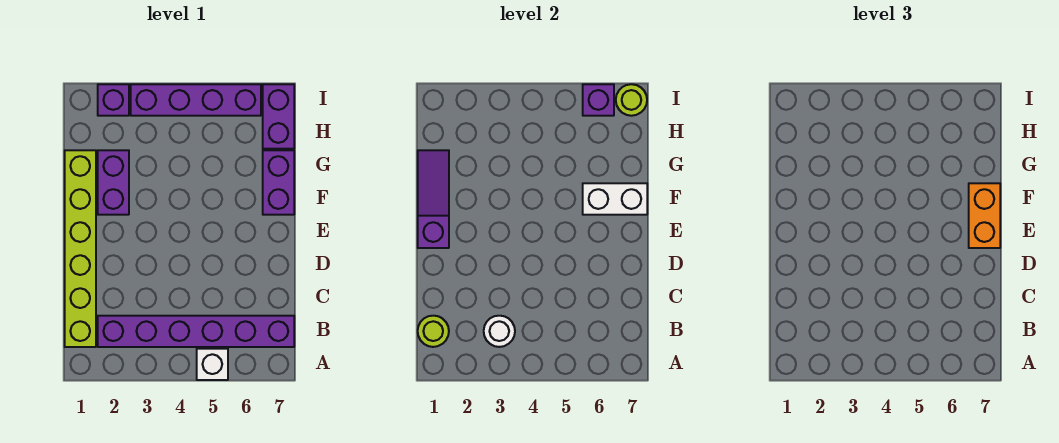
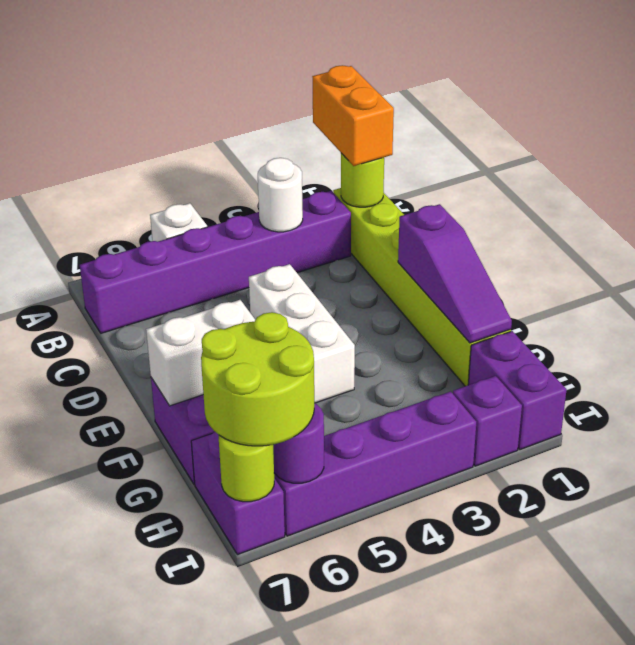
none -> white brick D4:F4 level 1
orange brick E7:F7 level 3 -> orange brick A1:B1 level 3
purple brick F2:G2 level 1 -> purple brick H1:I1 level 1
none -> lime round brick H6:I7 level 3
purple brick I6 level 2 -> purple round brick I6 level 2

